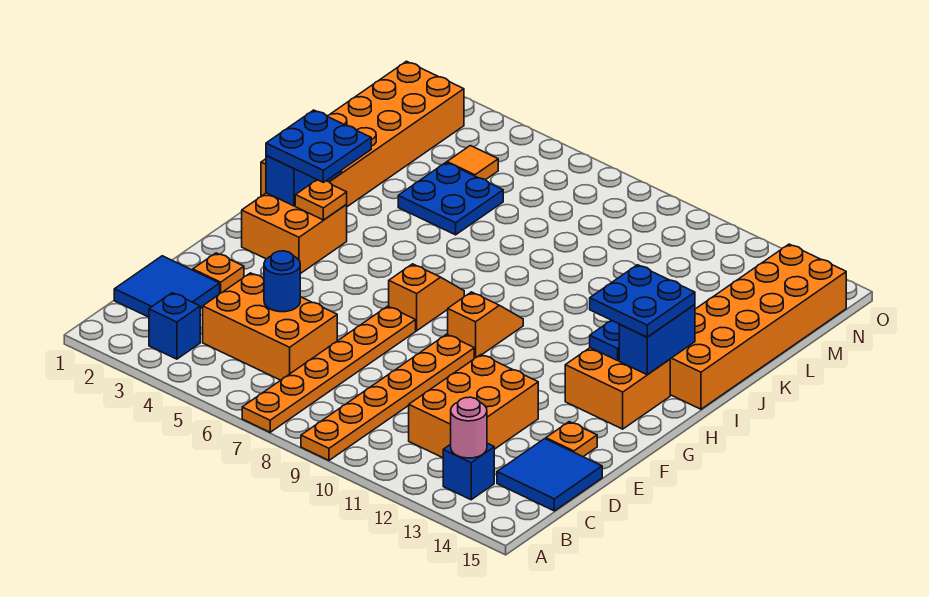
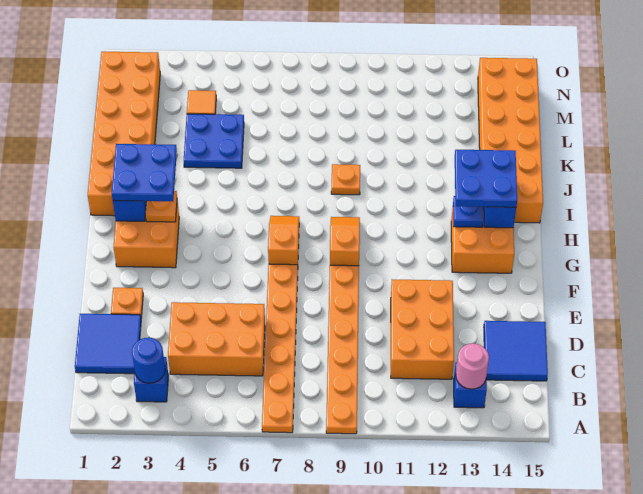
blue round brick D5 level 2 -> blue round brick B3 level 2
orange plate E14 level 1 -> orange plate J9 level 1

